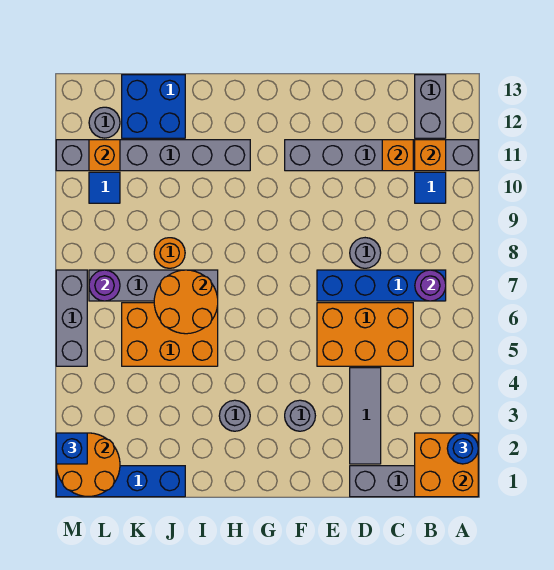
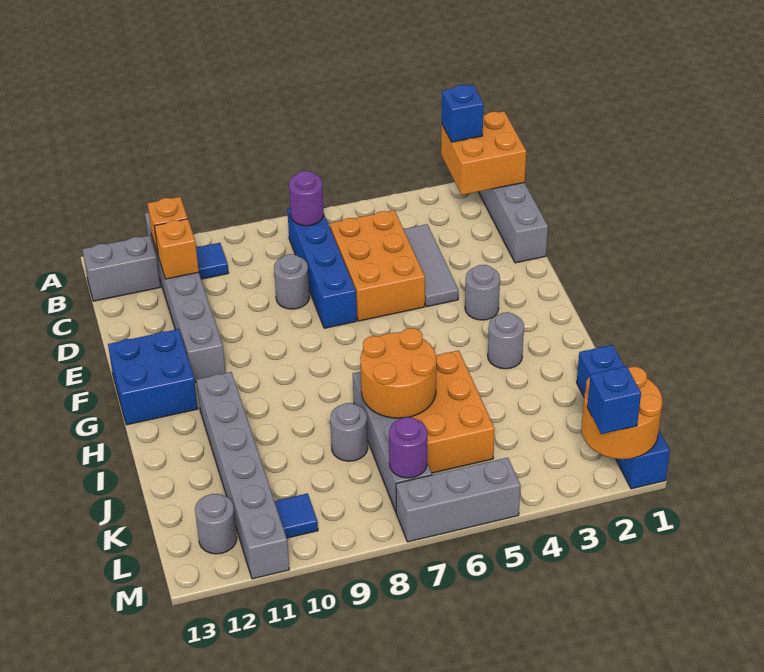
blue round brick A2 level 3 -> blue brick A2 level 3
grey tile D2:D4 level 1 -> grey tile C4:E4 level 1
orange round brick J8 level 1 -> grey round brick J8 level 1
blue brick J12:K13 level 1 -> blue brick F12:G13 level 1
orange brick L11 level 2 -> none

